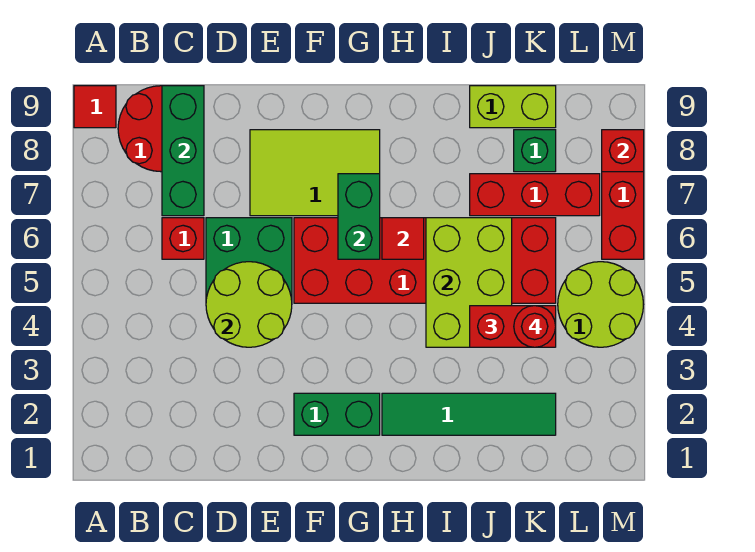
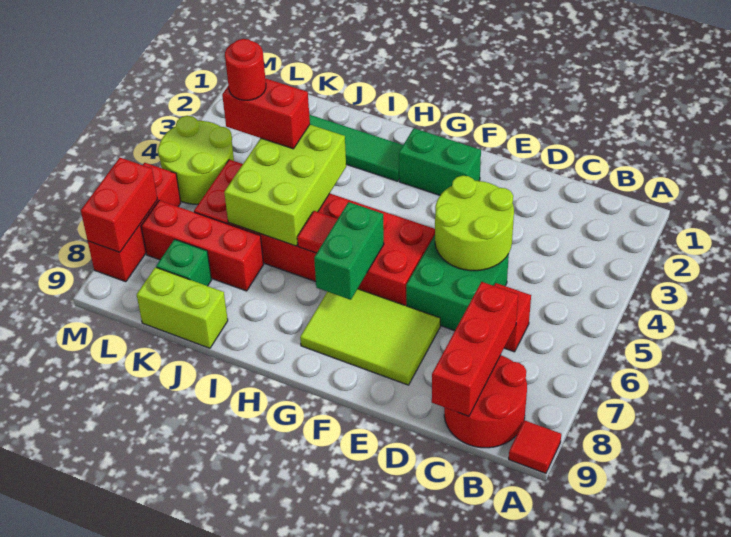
green brick C7:C9 level 2 -> red brick C7:C9 level 2
red brick M8 level 2 -> red brick M7:M8 level 2

